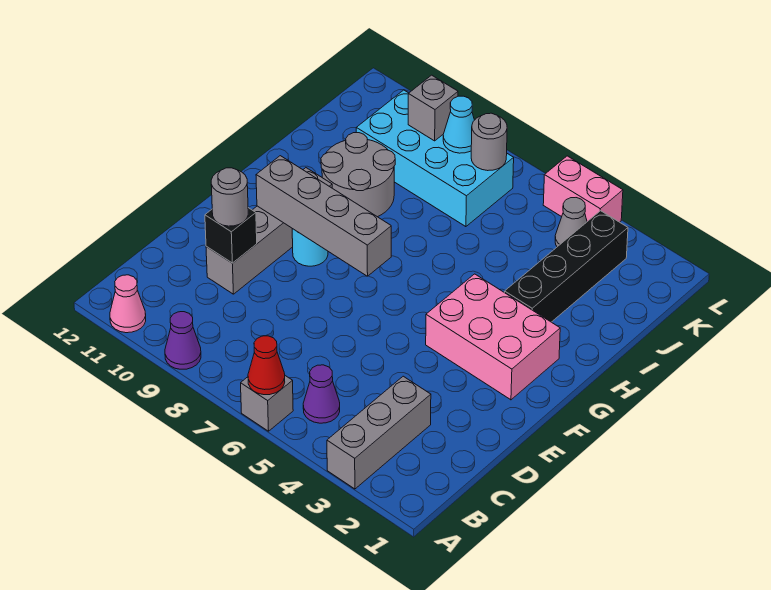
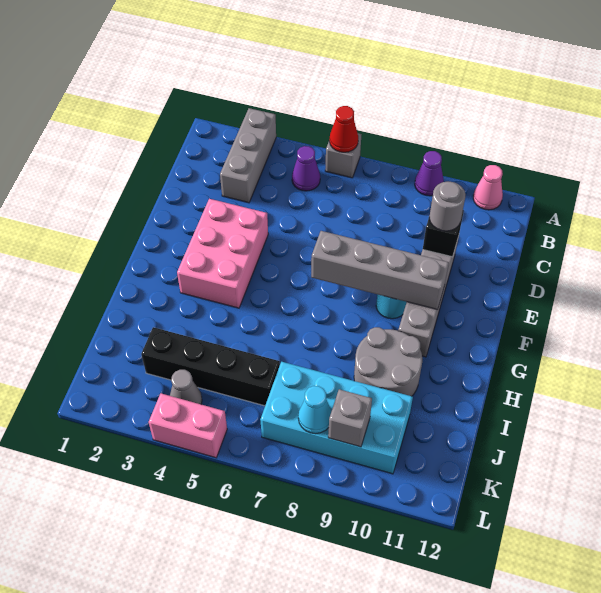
pink brick F2:G4 level 1 -> pink brick E3:G4 level 1
black brick H3:K3 level 1 -> black brick J3:J6 level 1
grey round brick K7 level 2 -> none

